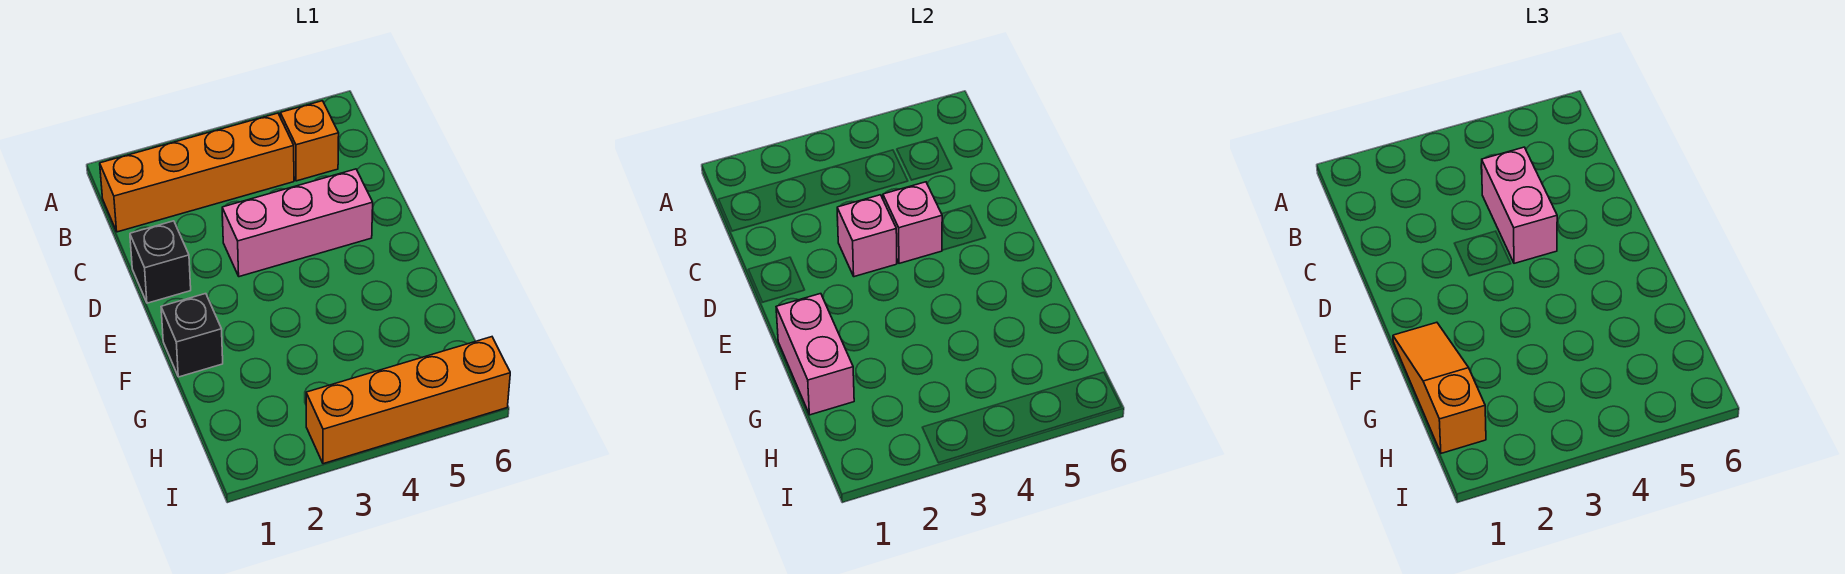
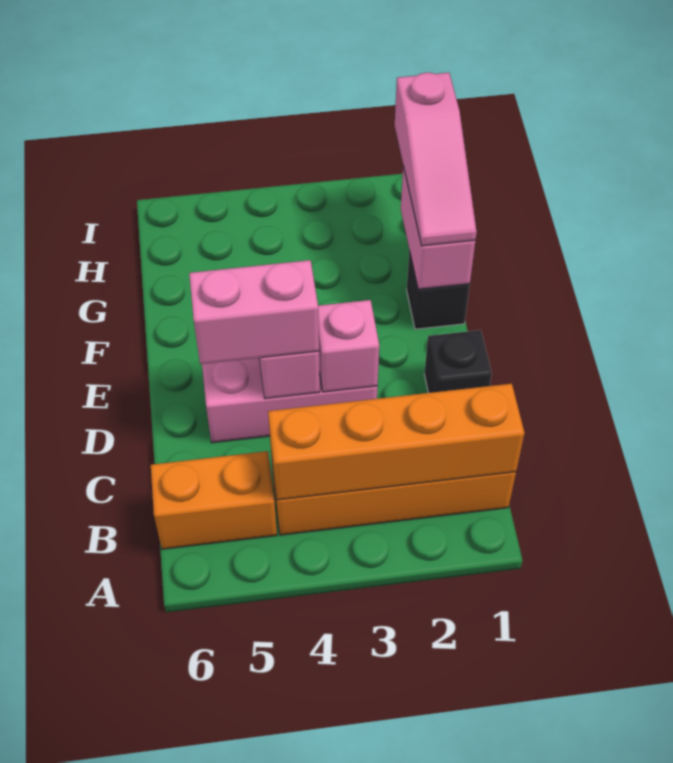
orange brick B5 level 1 -> orange brick B5:B6 level 1
pink brick C4:D4 level 3 -> pink brick D4:D5 level 3
orange slope F1:H1 level 3 top H -> pink slope F1:H1 level 3 top H
orange brick I3:I6 level 1 -> orange brick B1:B4 level 2

